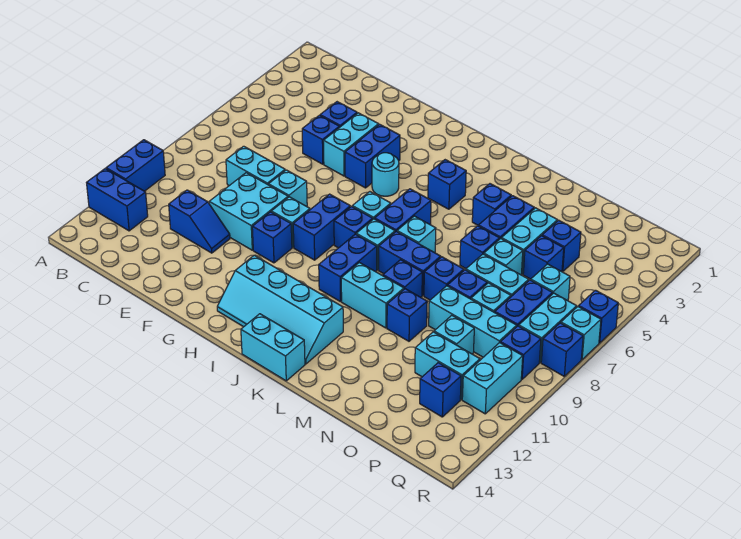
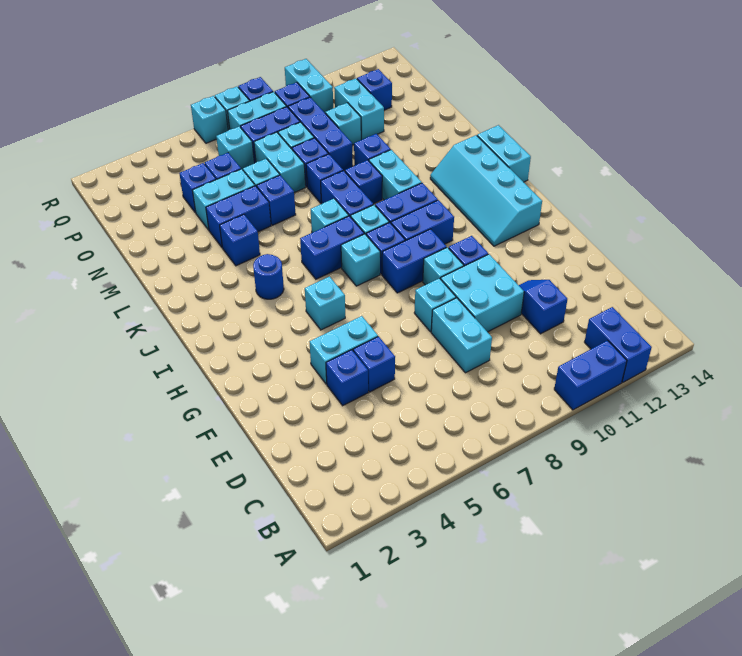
blue brick G4:G5 level 1 -> blue brick I9:I10 level 1
cyan round brick H5 level 1 -> cyan brick H5 level 1
cyan slope H12:K13 level 1 top 12 -> cyan slope H12:K13 level 1 top 13
blue brick J4 level 1 -> blue round brick J4 level 1
cyan brick N9:P9 level 1 -> blue brick N9:P9 level 1
cyan brick Q10:Q11 level 1 -> cyan brick Q10:R10 level 1
blue brick R6 level 1 -> cyan brick R6 level 1

